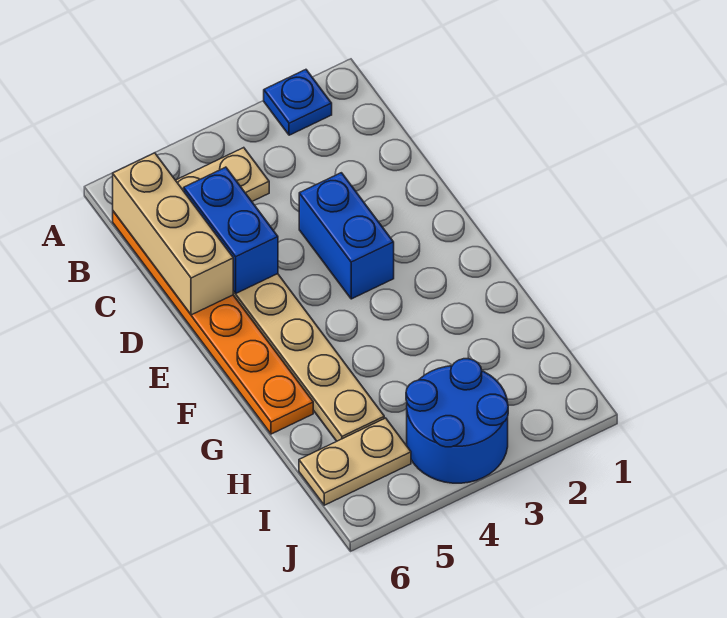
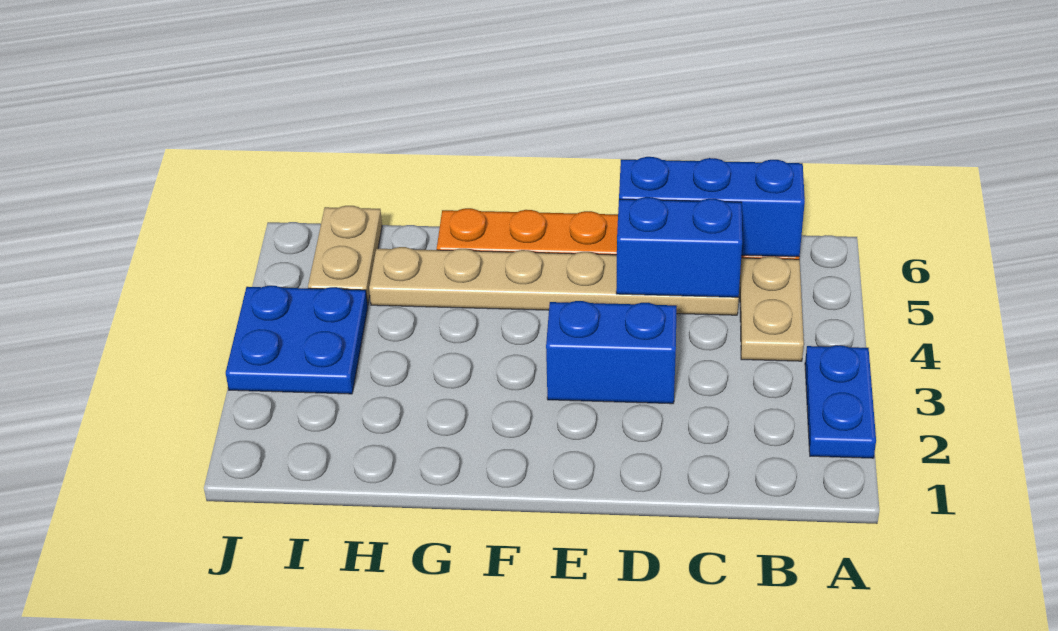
blue plate A2 level 1 -> blue plate A2:A3 level 1
tan brick B6:D6 level 2 -> blue brick B6:D6 level 2
blue round brick I3:J4 level 1 -> blue plate I3:J4 level 1

